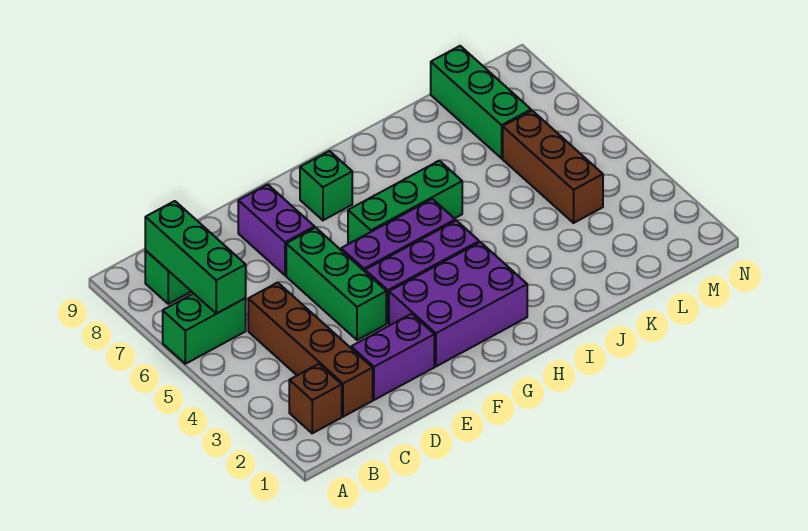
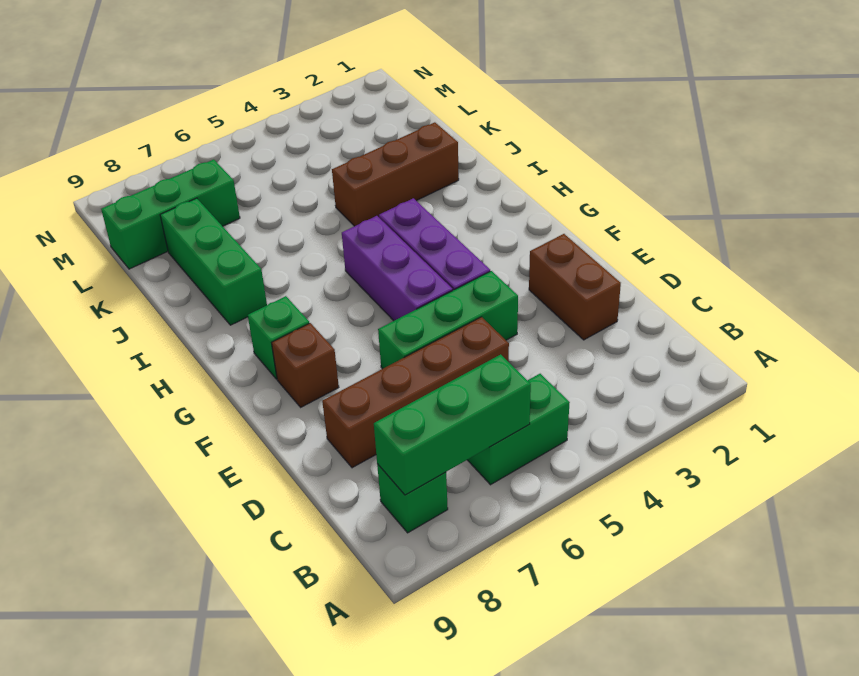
green brick A6:B6 level 1 -> green brick B5:B6 level 1
brown brick B2 level 1 -> brown brick F8 level 1
brown brick C2:C5 level 1 -> brown brick D5:D8 level 1
purple brick D2:E2 level 1 -> brown brick D2:E2 level 1
purple brick E7:E8 level 1 -> none
purple brick F2:H3 level 1 -> none
green brick G6:I6 level 1 -> green brick I8:K8 level 1
brown brick L4:L6 level 1 -> brown brick J2:J4 level 1

